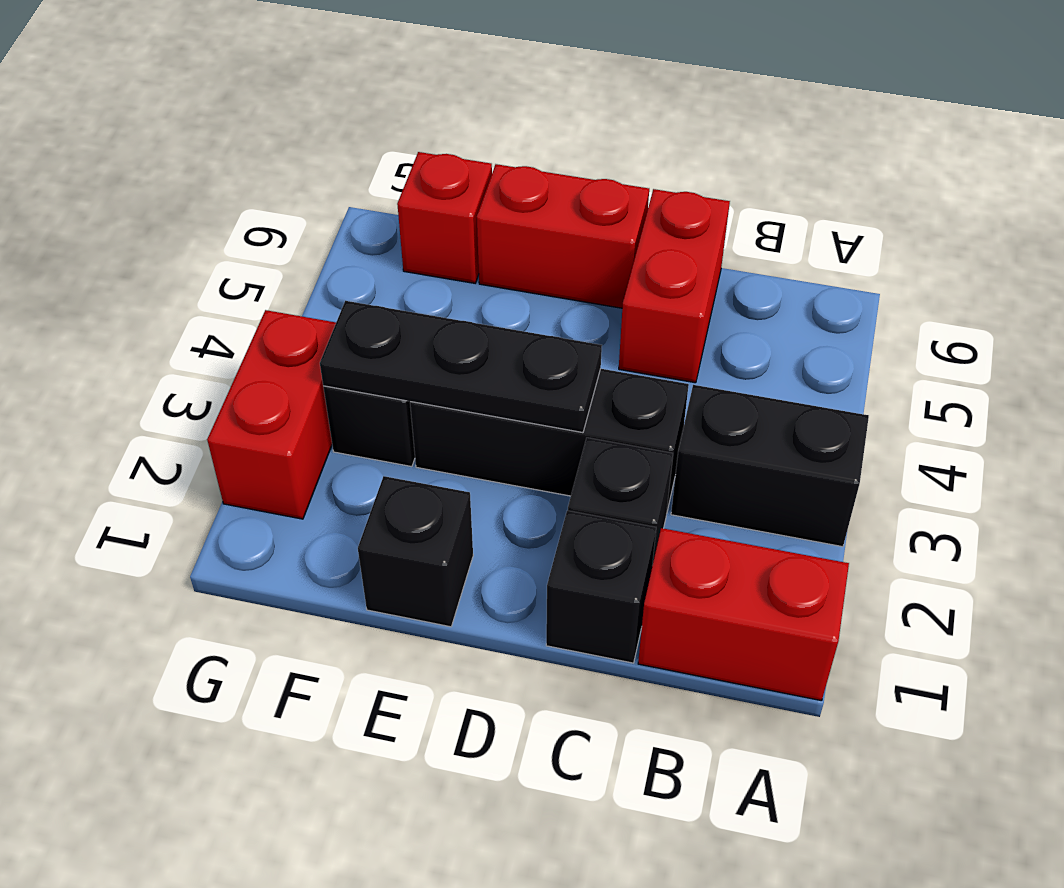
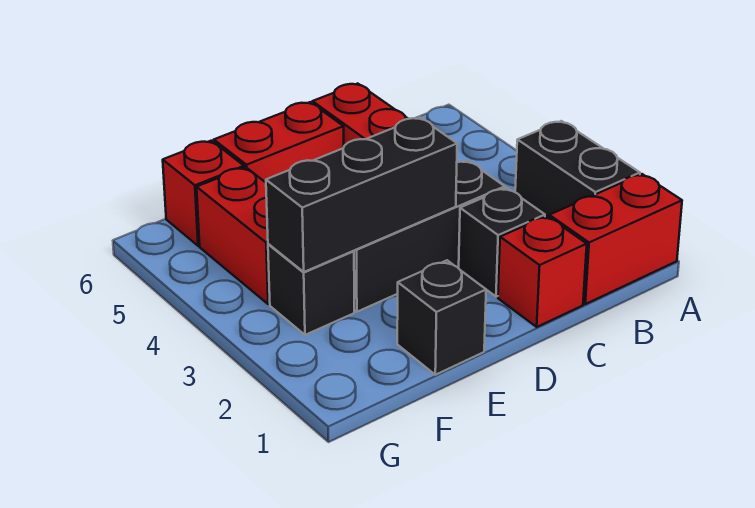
black brick A3:B3 level 1 -> black brick A2:A3 level 1
black brick C1 level 1 -> red brick C1 level 1
black plate D3:F3 level 2 -> black brick D3:F3 level 2
red brick G2:G3 level 1 -> red brick F4:F5 level 1

